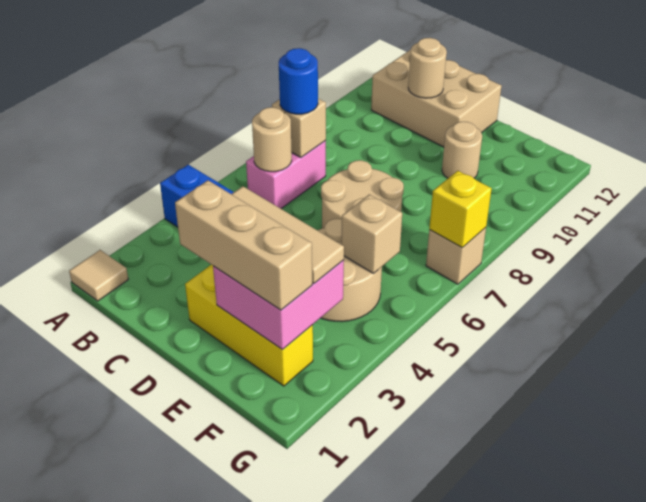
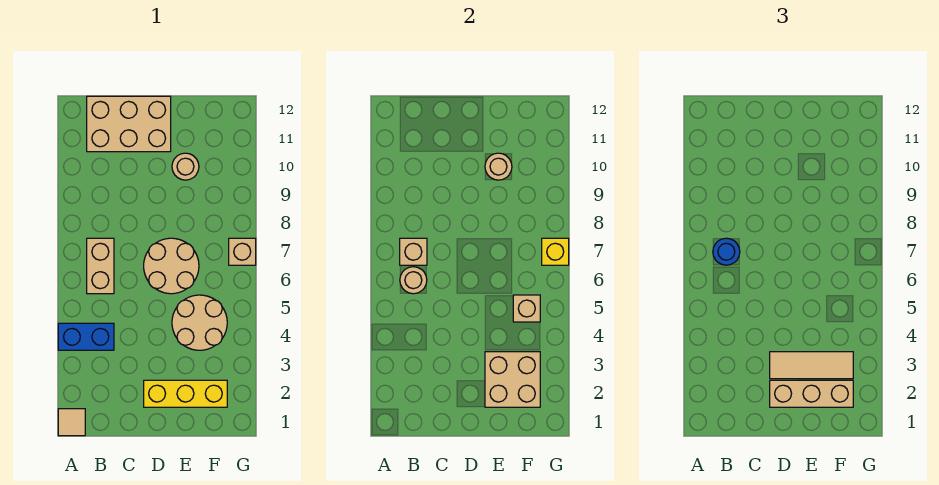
pink brick B6:B7 level 1 -> tan brick B6:B7 level 1
tan round brick C11 level 2 -> tan round brick E10 level 2
pink brick E2:F3 level 2 -> tan brick E2:F3 level 2

